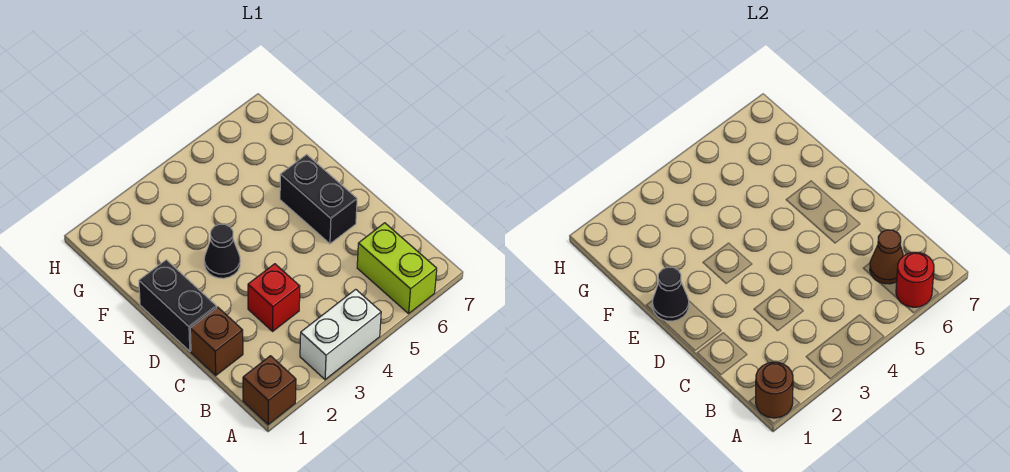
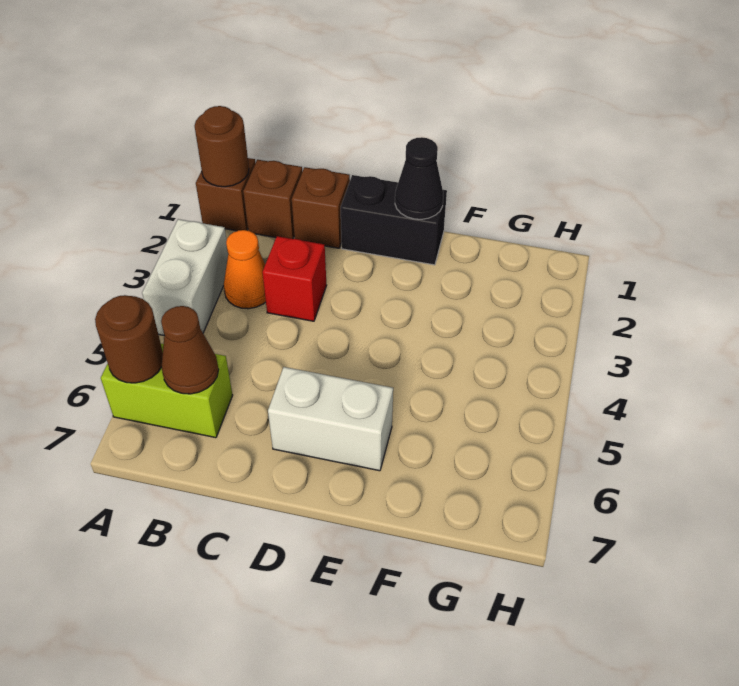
red round brick A6 level 2 -> brown round brick A6 level 2
none -> brown brick B1 level 1
none -> orange cone B3 level 1
black brick D6:E6 level 1 -> white brick D6:E6 level 1
black cone E3 level 1 -> none

